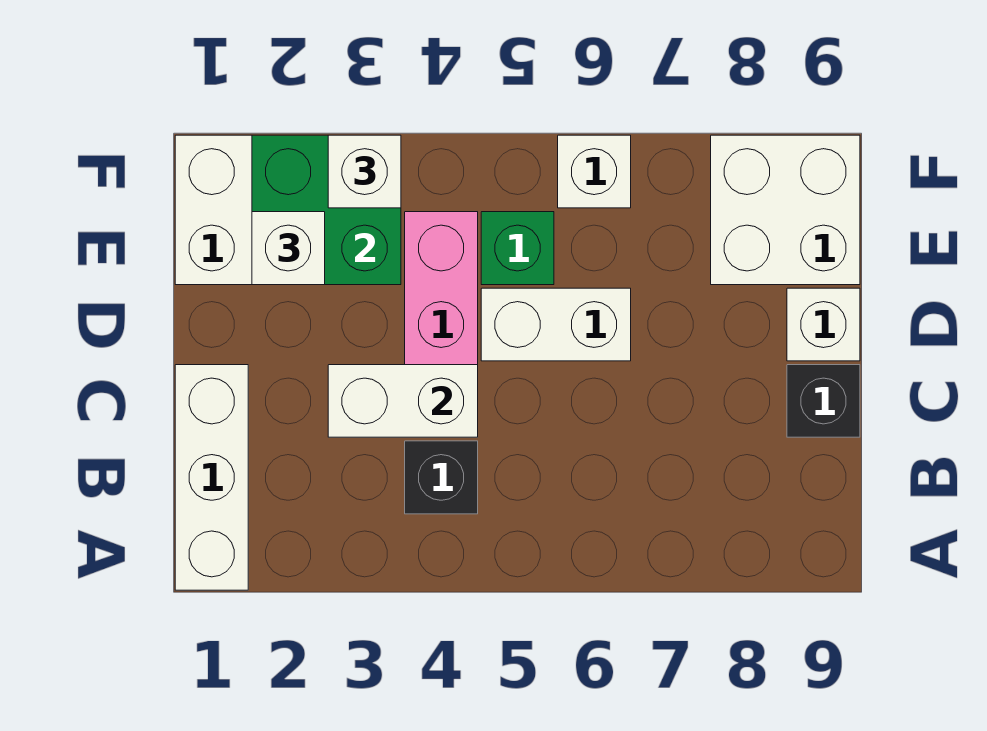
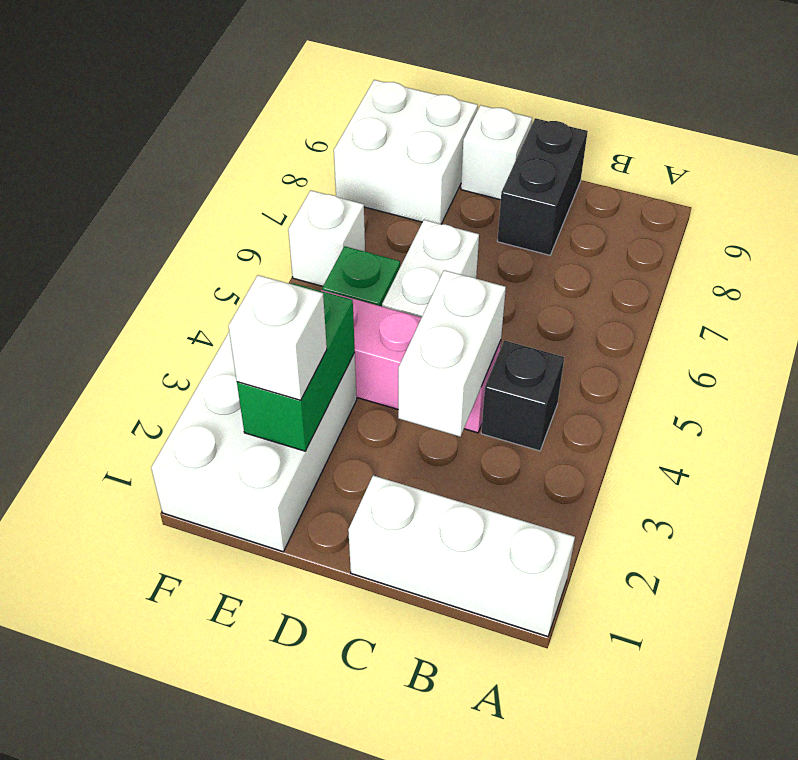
black brick C9 level 1 -> black brick C8:C9 level 1
green brick E2:F3 level 2 -> green brick E2:E3 level 2
white brick F3 level 3 -> none

